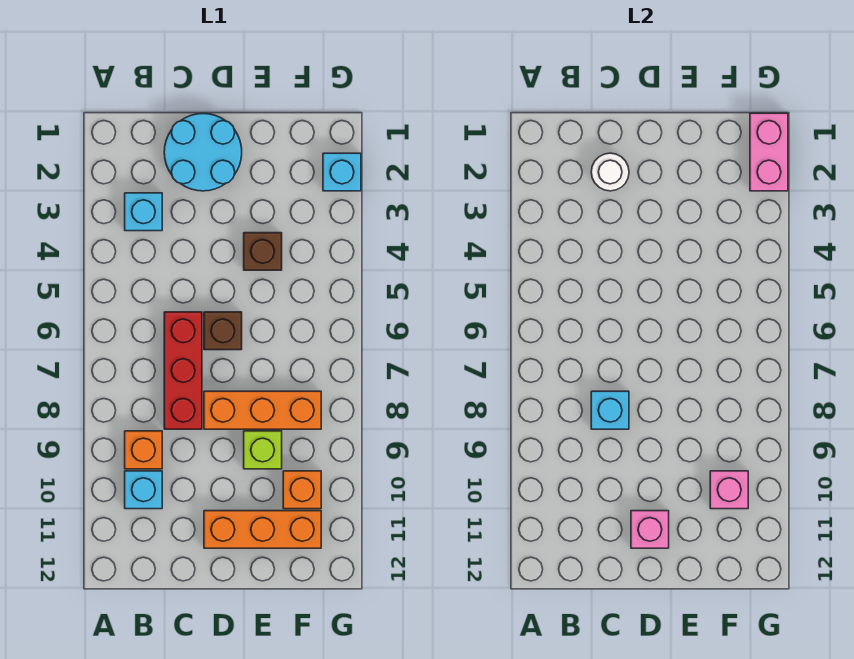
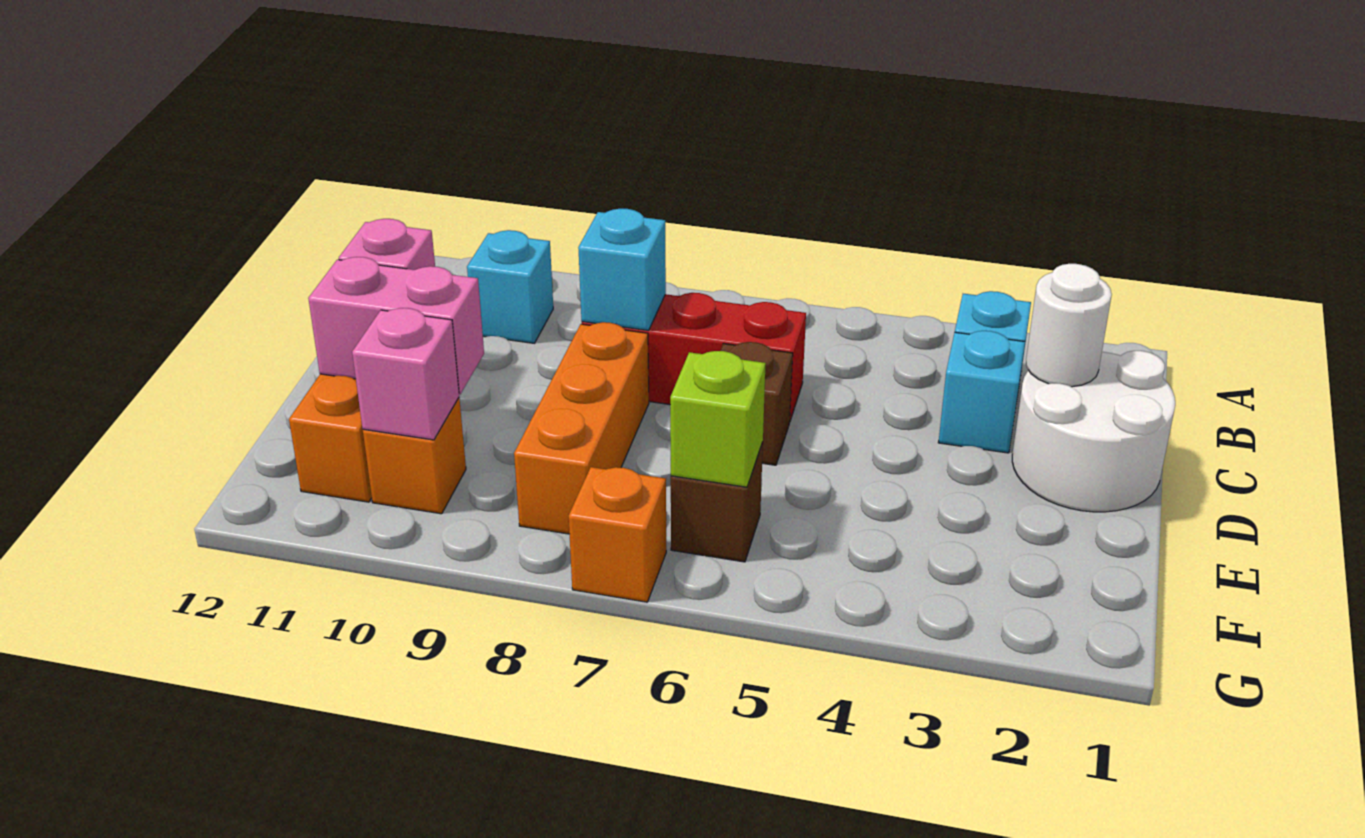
orange brick B9 level 1 -> orange brick G7 level 1
cyan round brick C1:D2 level 1 -> white round brick C1:D2 level 1
brown brick E4 level 1 -> brown brick F6 level 1
lime brick E9 level 1 -> lime brick F6 level 2
pink brick G1:G2 level 2 -> pink brick E10:E11 level 2
cyan brick G2 level 1 -> cyan brick C3 level 1

